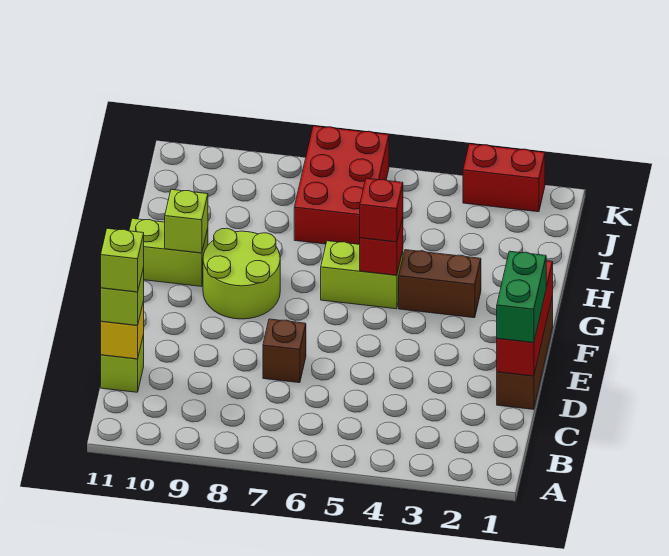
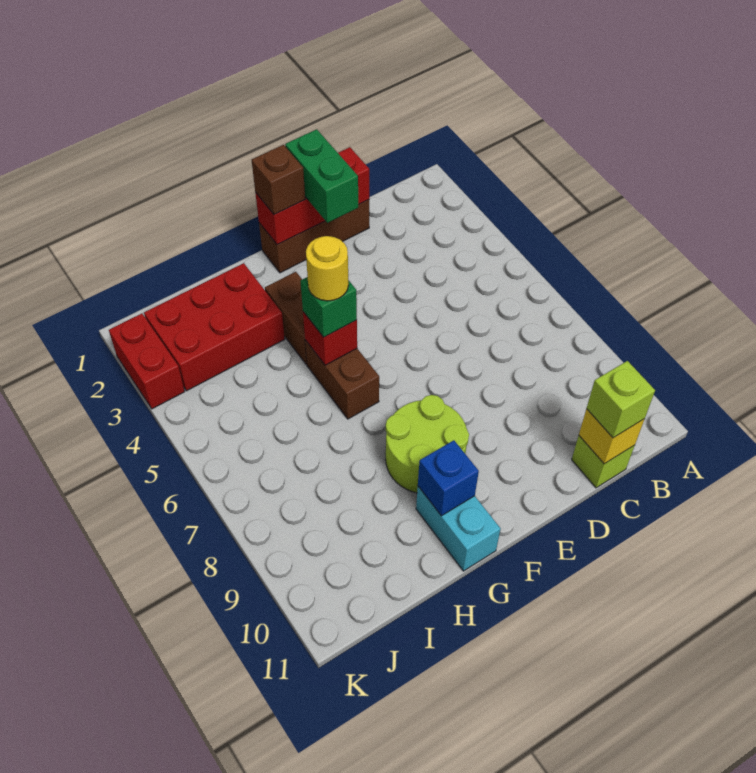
lime brick C11 level 4 -> none
green brick D1:E1 level 3 -> green brick E1:E2 level 3
brown brick D7 level 1 -> brown brick F1 level 3
lime brick G5:G6 level 1 -> brown brick G5:G6 level 1
red brick G5 level 3 -> green brick G5 level 3
none -> yellow round brick G5 level 4
lime brick G10:G11 level 1 -> cyan brick G10:G11 level 1
lime brick G10 level 2 -> blue brick G10 level 2
red brick I6:K7 level 1 -> red brick H2:J3 level 1

